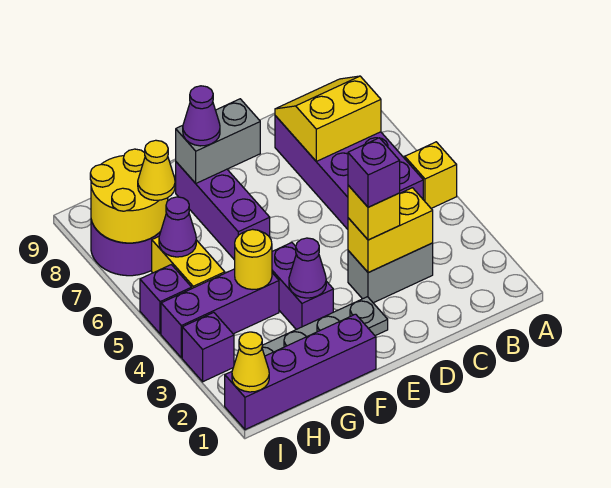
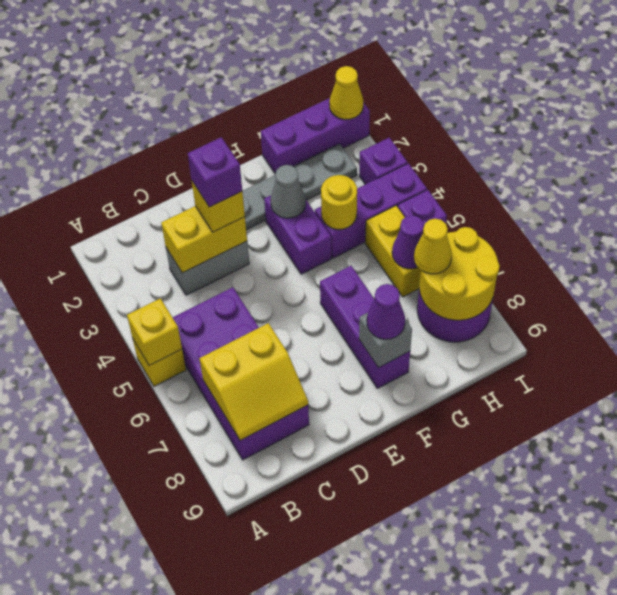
none -> yellow brick A5 level 2
grey brick E8:F8 level 2 -> grey brick F8 level 2
purple brick F1:I1 level 1 -> purple brick G1:I1 level 1
purple cone F3 level 2 -> grey cone F3 level 2

